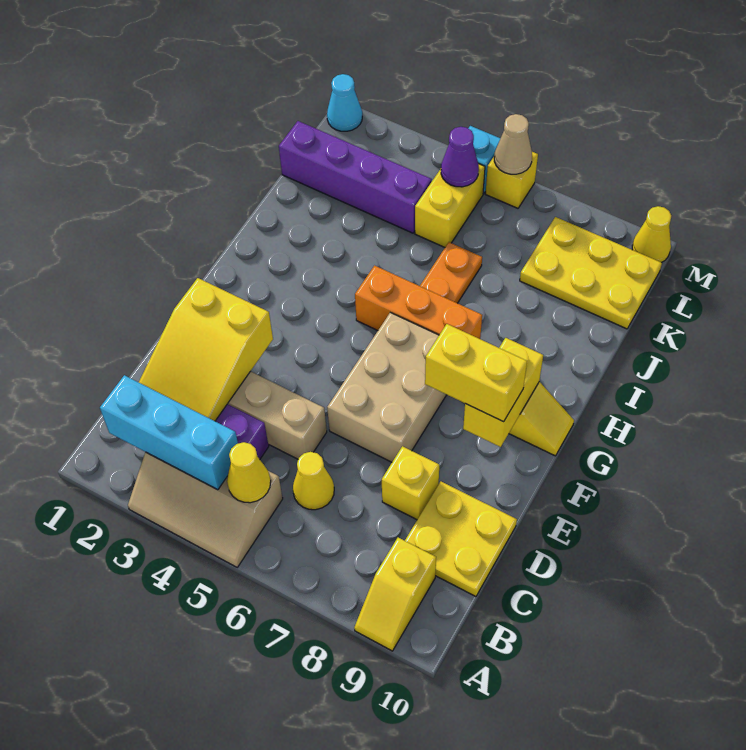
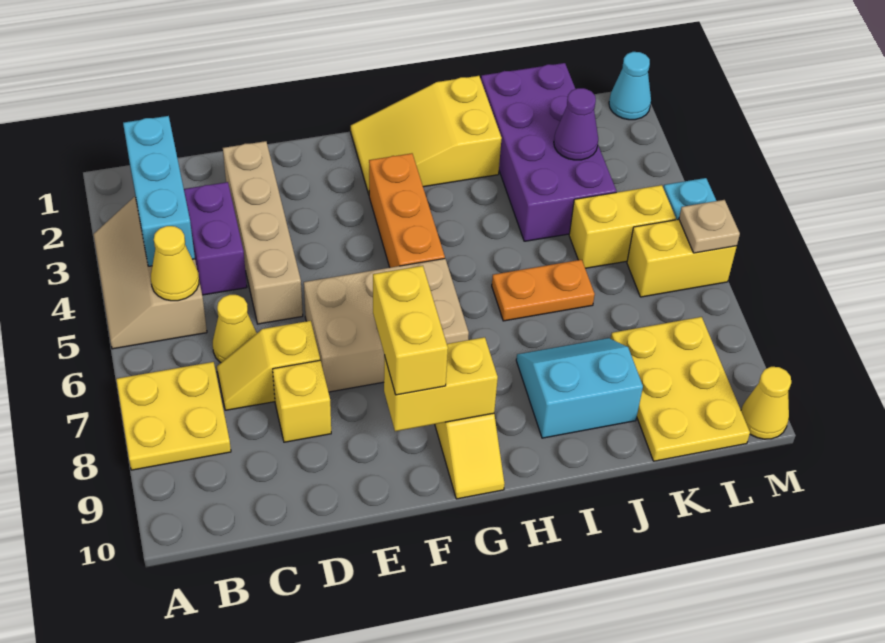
yellow slope A9:B9 level 1 top B -> yellow slope C7:D7 level 1 top D
yellow slope C2:E3 level 2 top E -> yellow slope G1:I2 level 1 top I
yellow plate C9:D10 level 1 -> yellow plate A7:B8 level 1
orange brick H5:H7 level 1 -> orange brick G3:G5 level 1
none -> cyan slope I8:J9 level 1 top 9
purple brick K1:K4 level 1 -> purple brick J1:K4 level 1
purple cone L5 level 2 -> purple cone K3 level 2
yellow brick M6 level 1 -> yellow brick L6:M6 level 1
tan cone M6 level 2 -> tan plate M6 level 2

